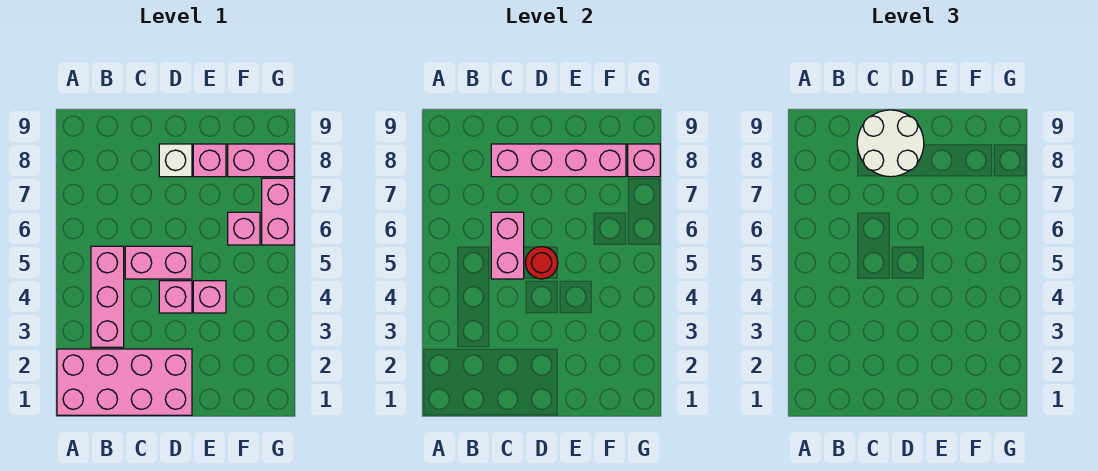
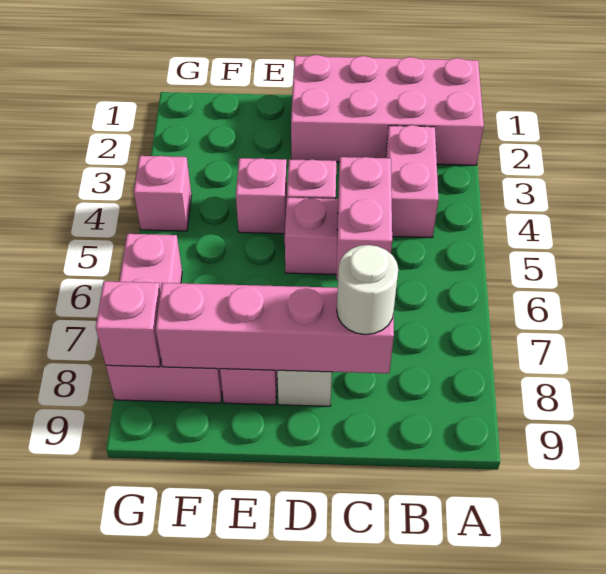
pink brick B3:B5 level 1 -> pink brick B3:B4 level 1
white round brick C8:D9 level 3 -> white round brick C8 level 3
red round brick D5 level 2 -> none
pink brick F6 level 1 -> pink brick G4 level 1

